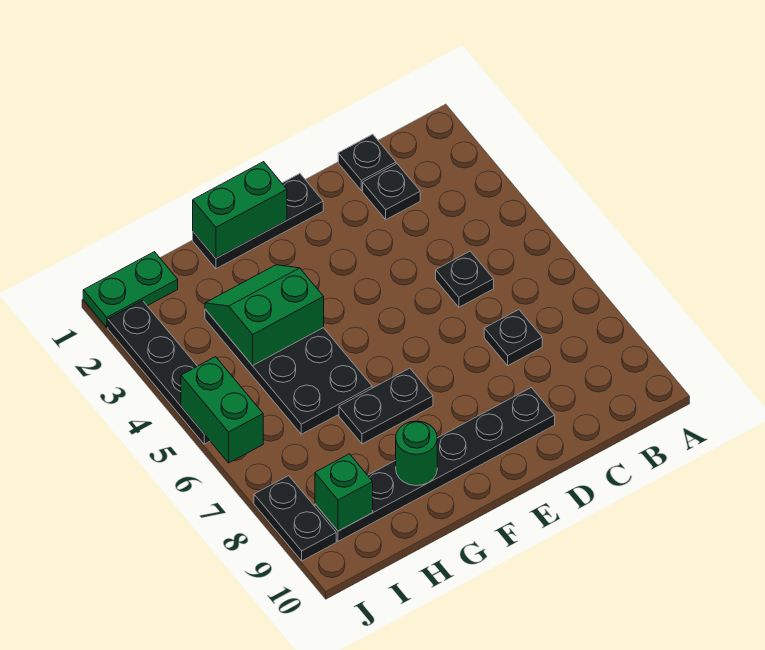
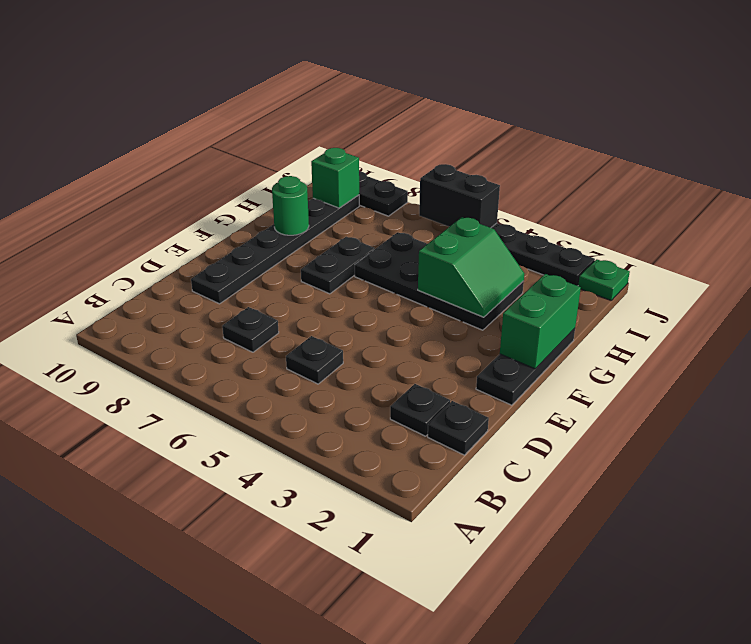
green plate I1:J1 level 1 -> green plate J1 level 1
green brick J5:J6 level 2 -> black brick J5:J6 level 2

